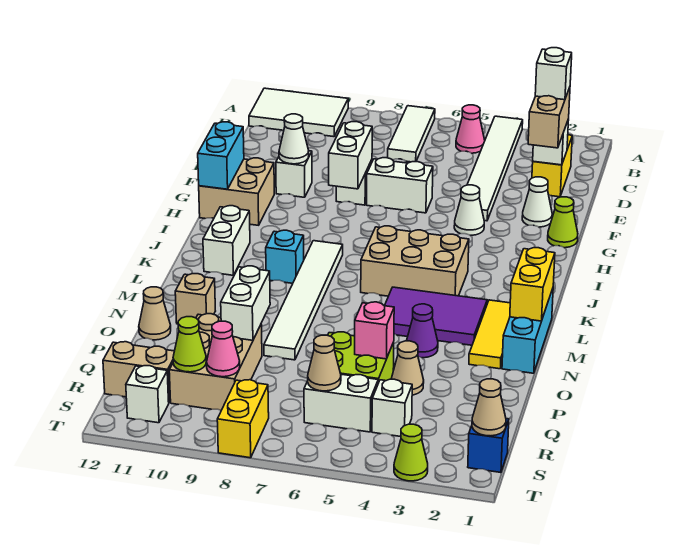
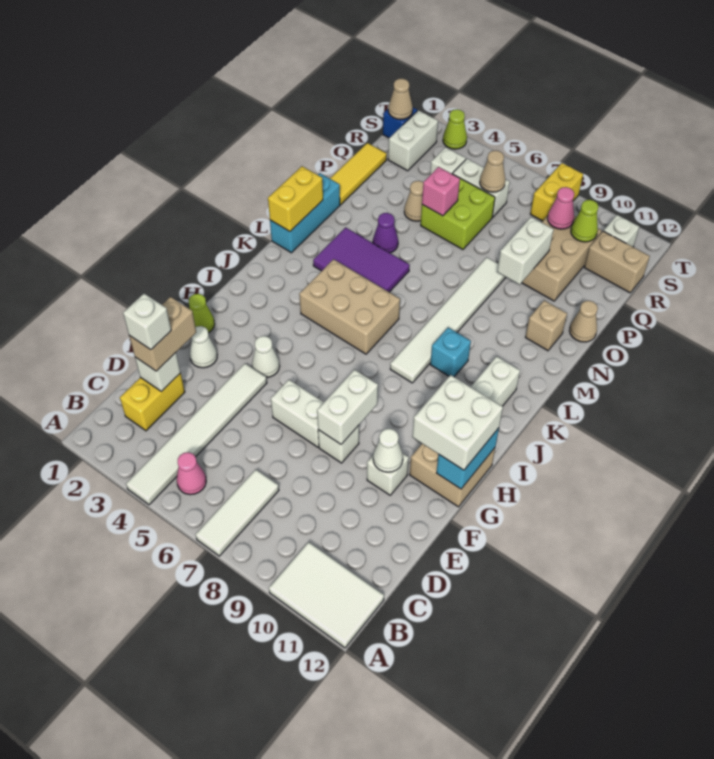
none -> white brick G11:H12 level 3
yellow tile L2:N2 level 1 -> yellow tile O1:Q1 level 1
none -> white brick R2:S2 level 1

